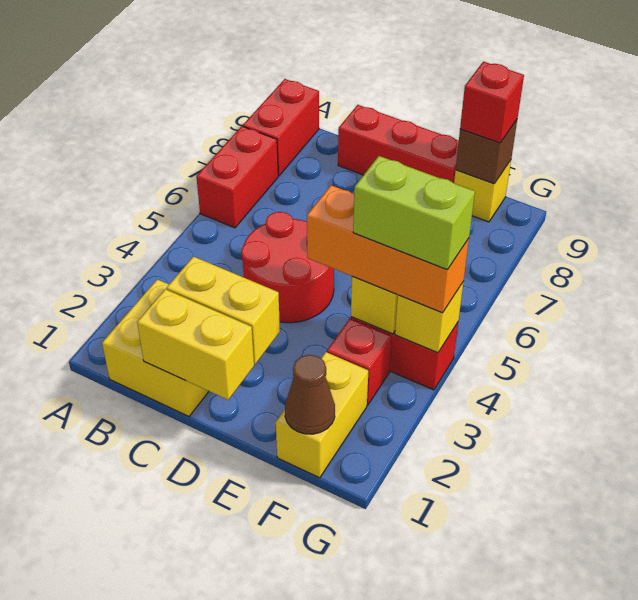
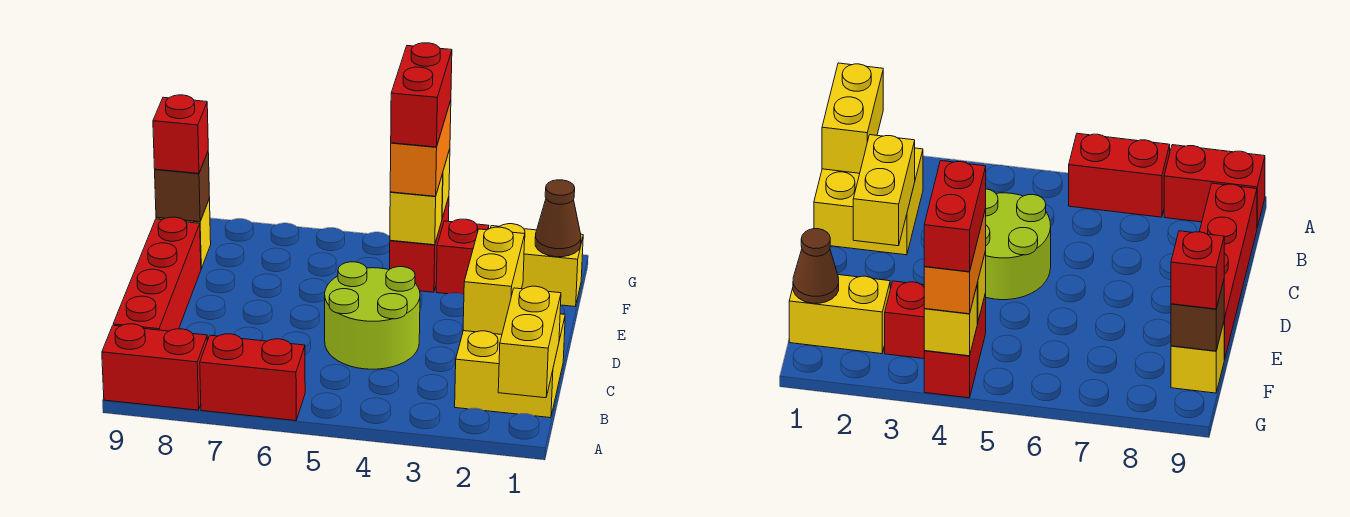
yellow brick C1:D1 level 2 -> yellow brick A1:B1 level 2
red round brick C4:D5 level 1 -> lime round brick C4:D5 level 1
red brick C9:E9 level 1 -> red brick B9:E9 level 1
orange brick E4:G4 level 3 -> orange brick F4:G4 level 3
lime brick F4:G4 level 4 -> red brick F4:G4 level 4

